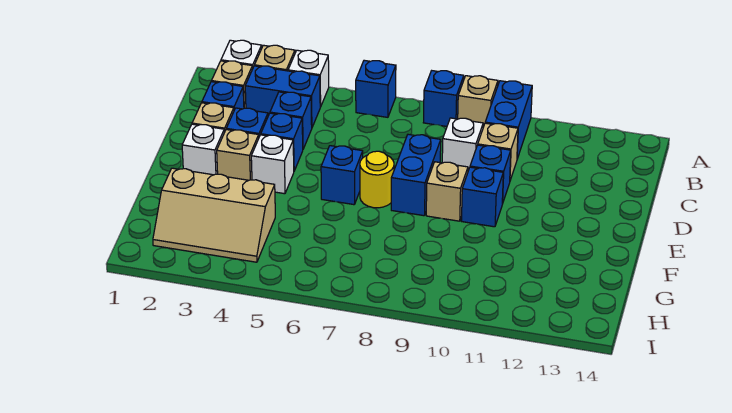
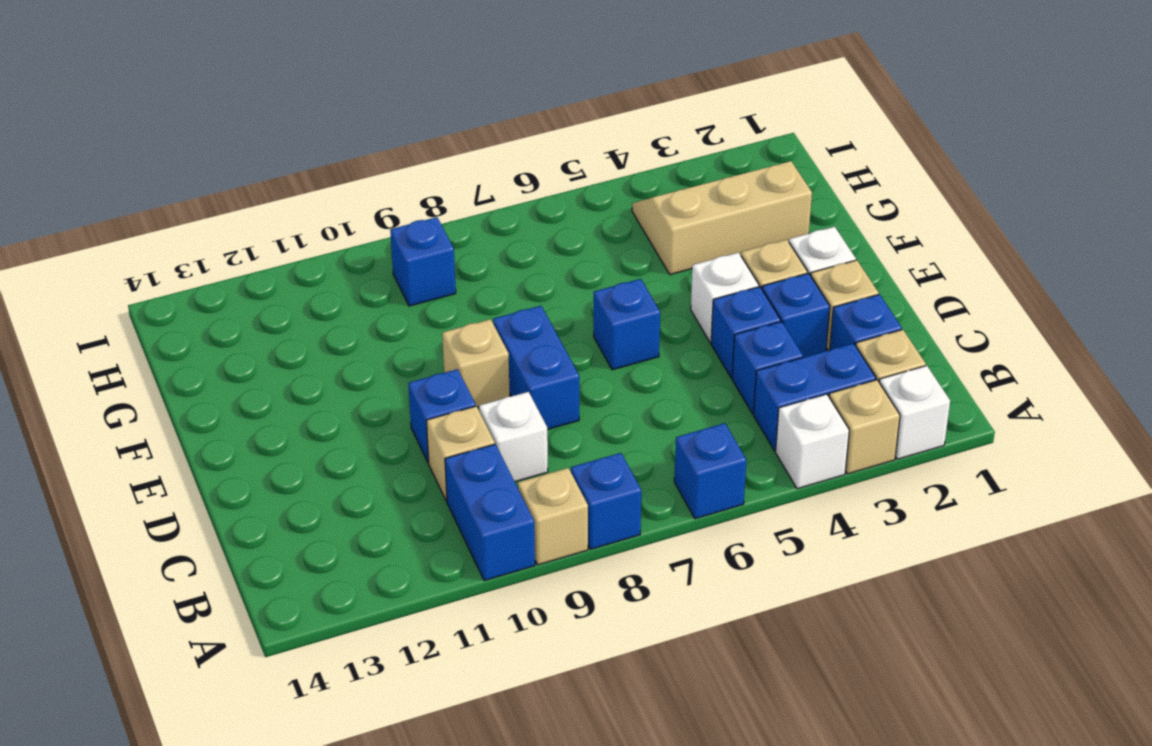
yellow round brick E7 level 1 -> none
blue brick E10 level 1 -> blue brick H9 level 1

